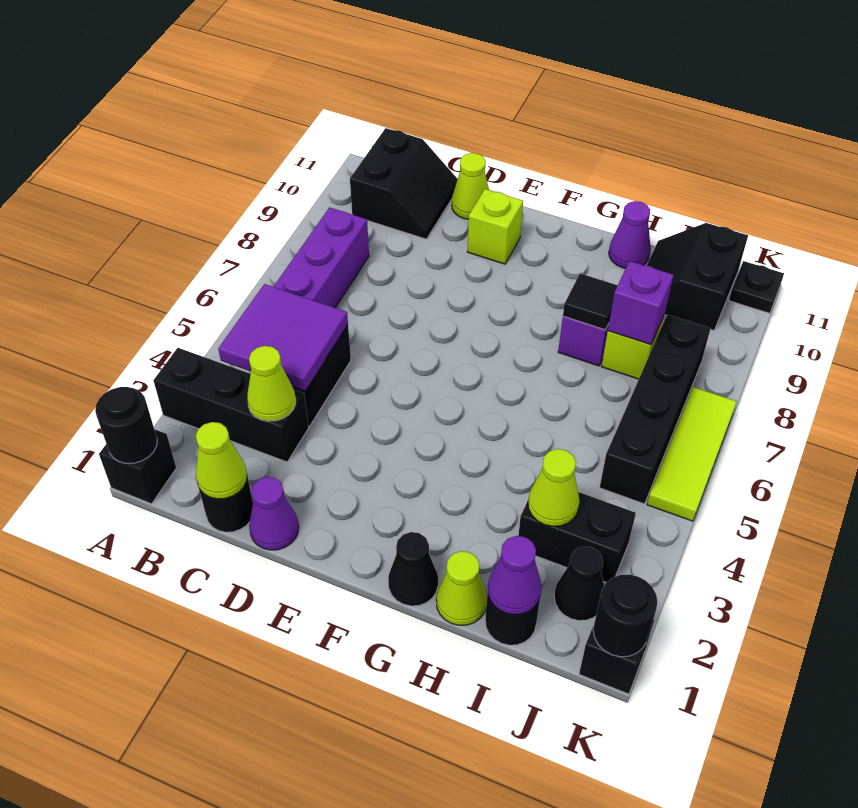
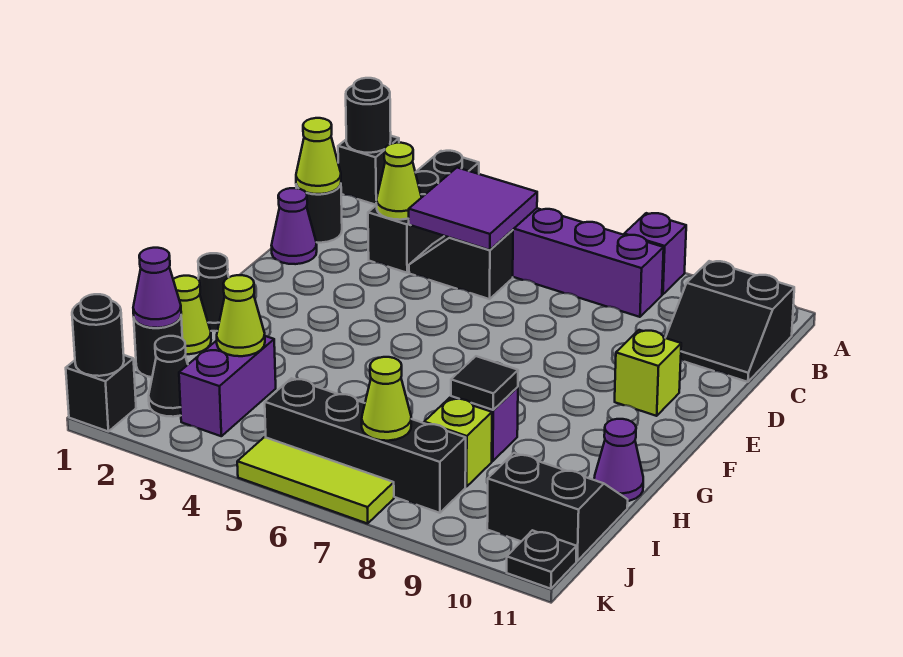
lime cone D11 level 1 -> lime cone J7 level 2
black brick I3:J3 level 1 -> purple brick I3:J3 level 1
purple brick I8 level 2 -> purple brick A8 level 1

